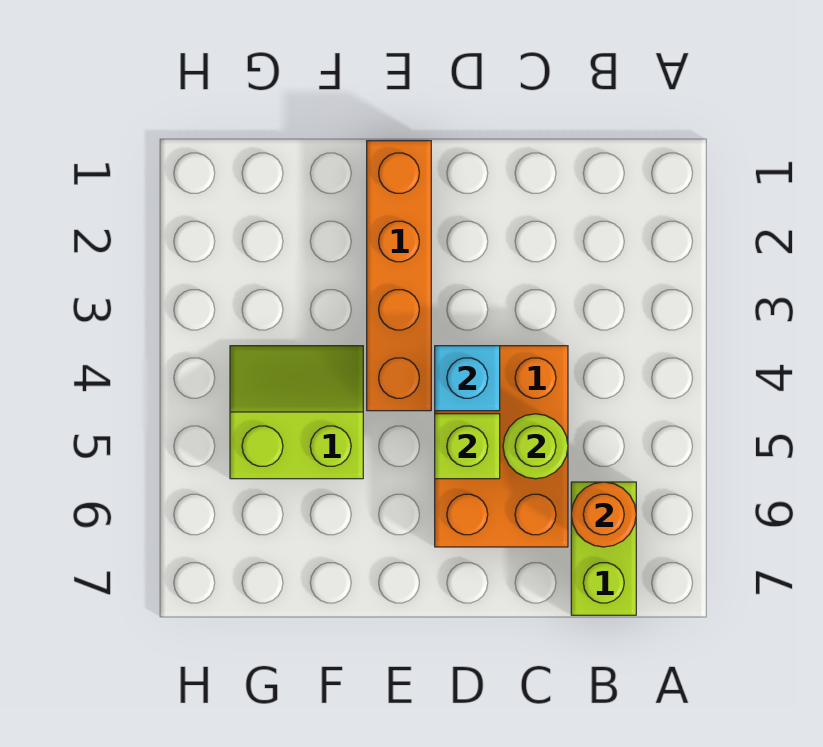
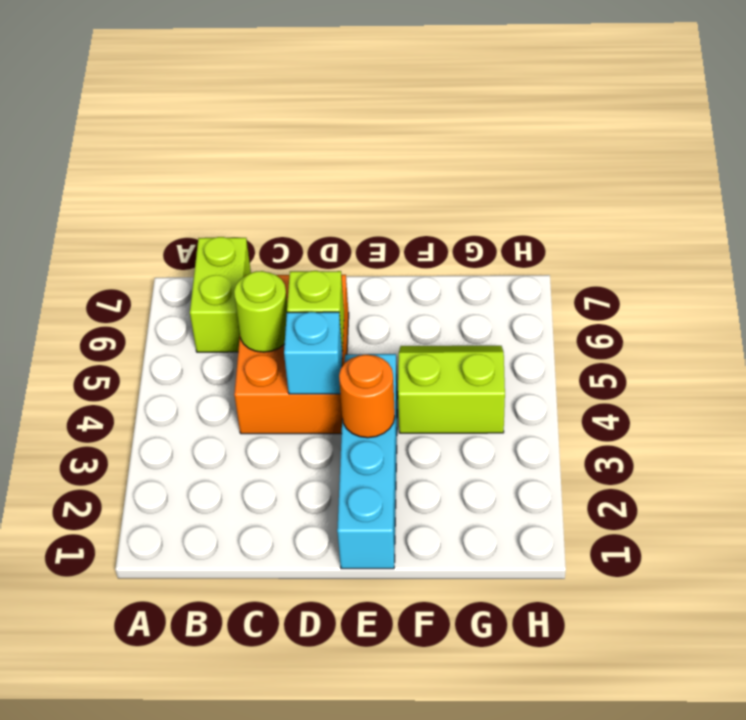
orange round brick B6 level 2 -> orange round brick E3 level 2
orange brick E1:E4 level 1 -> cyan brick E1:E4 level 1
lime slope F4:G5 level 1 top 5 -> lime slope F4:G5 level 1 top 4

